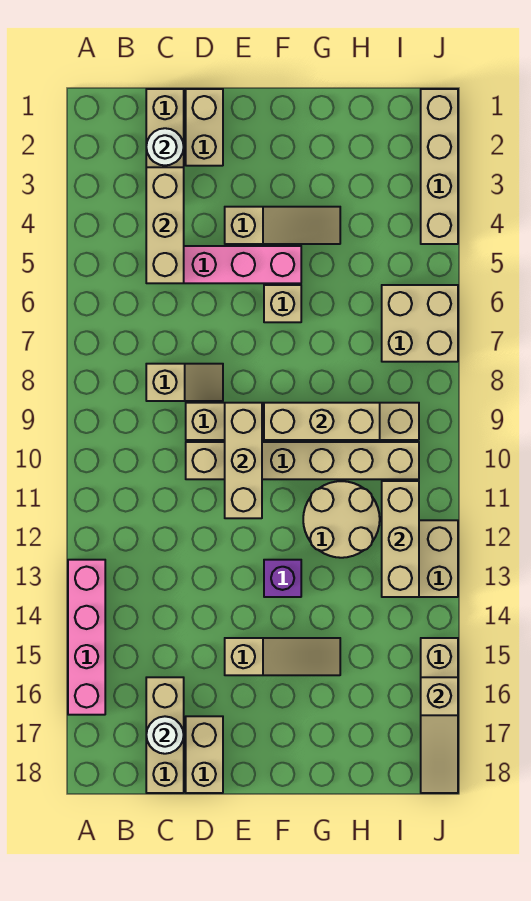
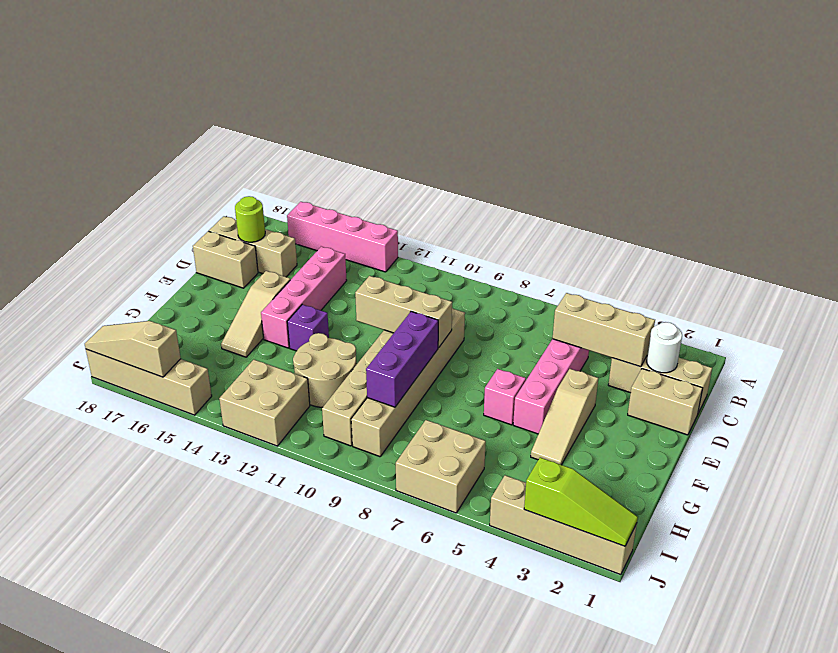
tan slope C8:D8 level 1 top C -> none
none -> pink brick C14:F14 level 1
white round brick C17 level 2 -> lime round brick C17 level 2
tan brick F6 level 1 -> pink brick F6 level 1
tan brick F9:H9 level 2 -> purple brick F9:H9 level 2
tan brick I11:I13 level 2 -> none
none -> lime slope J1:J3 level 2 top 3

